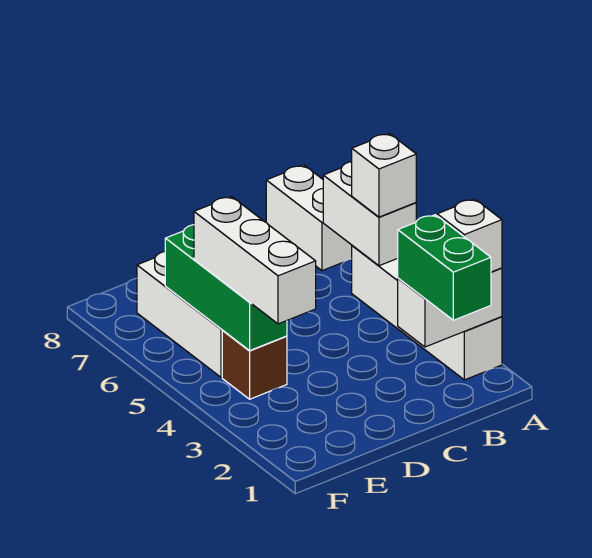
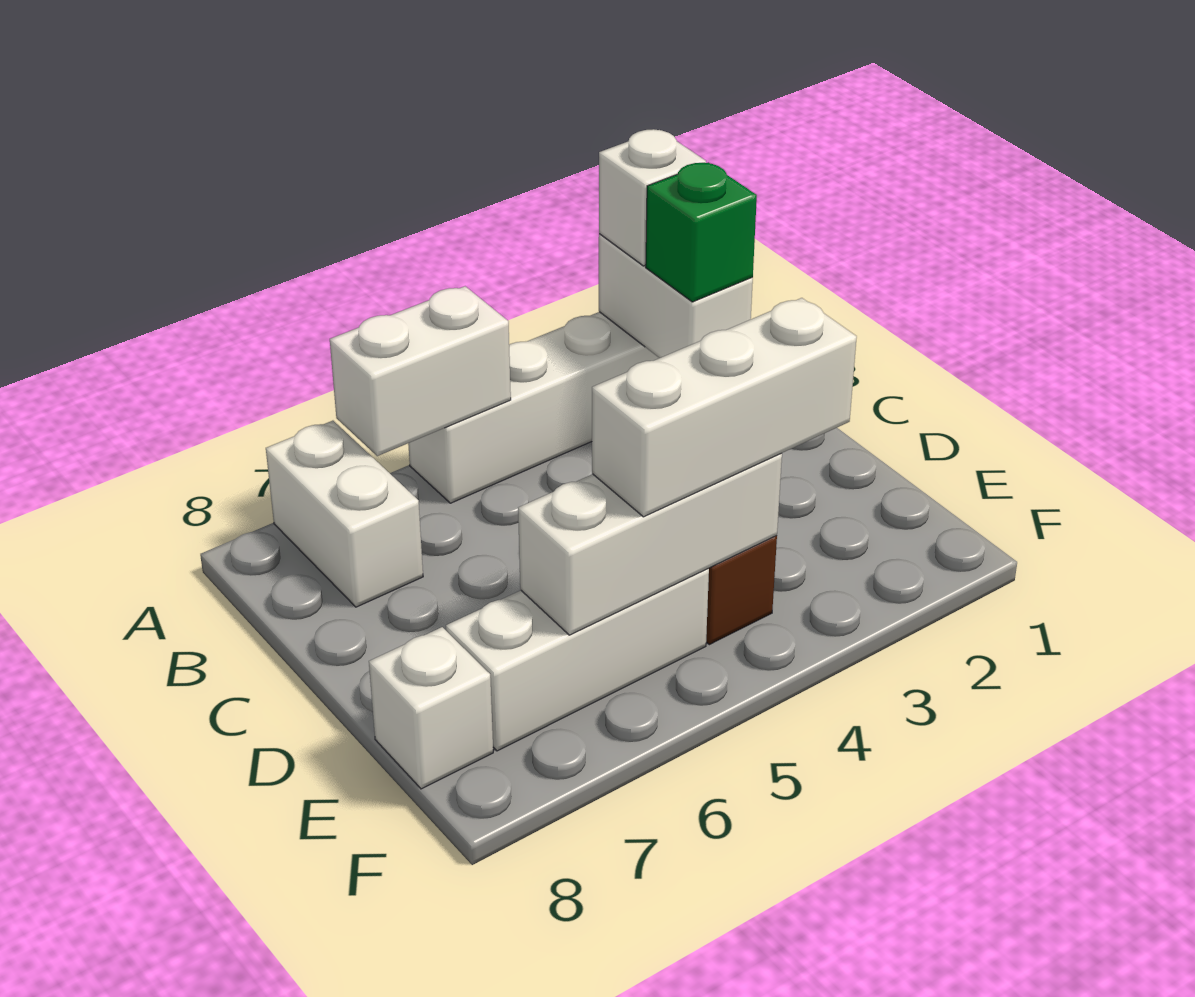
white brick A5 level 3 -> white brick E8 level 1
white brick A7:A8 level 1 -> white brick A7:B7 level 1
green brick B1:B2 level 3 -> green brick B2 level 3
green brick E4:E6 level 2 -> white brick E4:E6 level 2

